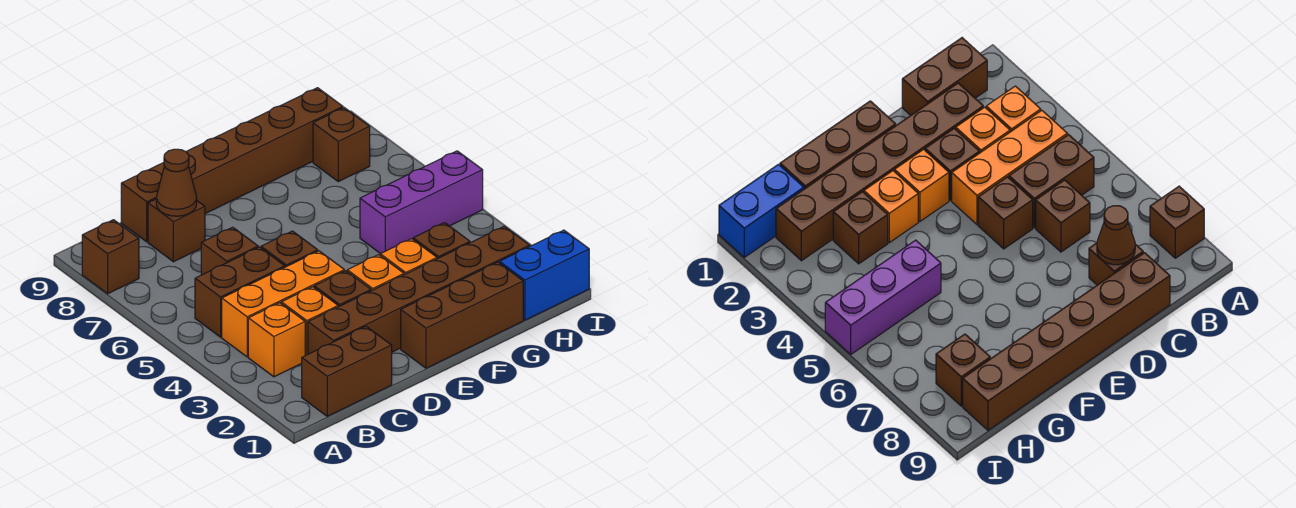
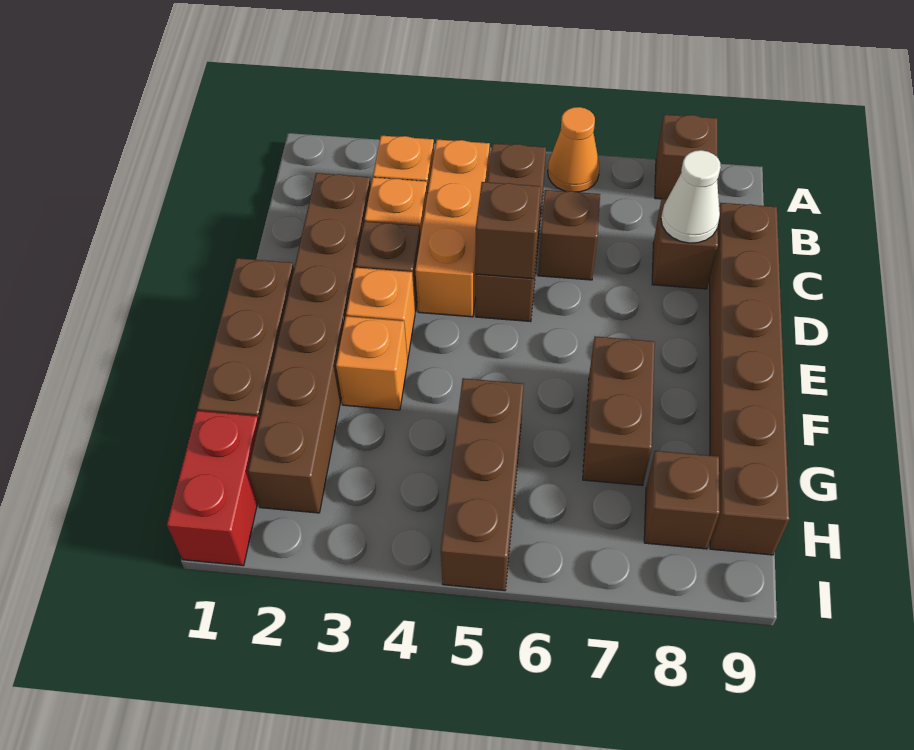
none -> orange cone A6 level 1
brown brick B1:C1 level 1 -> brown brick F7:G7 level 1
brown cone C8 level 2 -> white cone C8 level 2
brown brick G3 level 1 -> brown brick D5 level 2
purple brick G5:I5 level 1 -> brown brick G5:I5 level 1
blue brick H1:I1 level 1 -> red brick H1:I1 level 1

